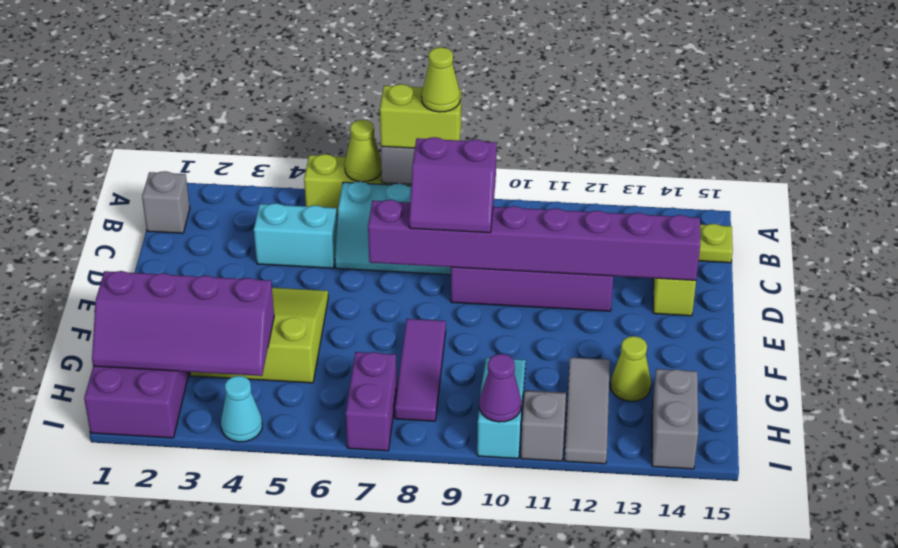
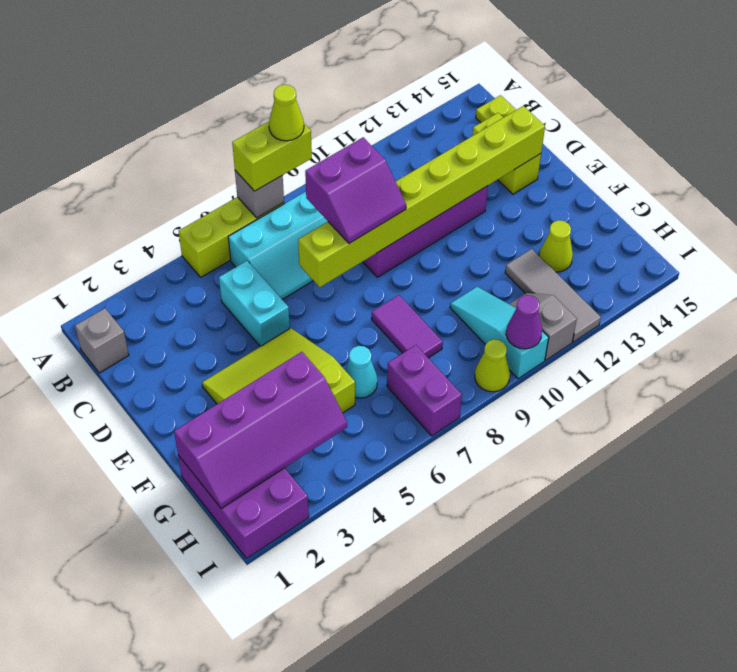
lime cone A6 level 2 -> lime cone I9 level 1
cyan brick C4:C5 level 1 -> cyan brick C5:D5 level 1
purple brick D7:D14 level 2 -> lime brick D7:D14 level 2
purple tile F8:H8 level 1 -> purple tile F8:G8 level 1
grey brick H14:I14 level 1 -> none
cyan cone I4 level 1 -> cyan cone G6 level 1

